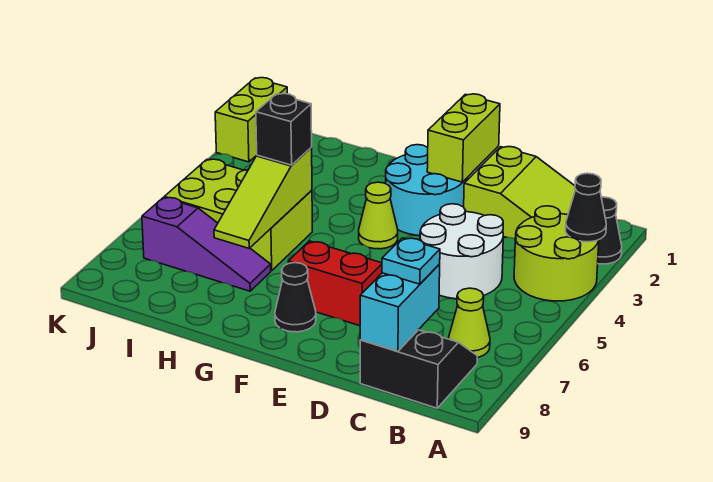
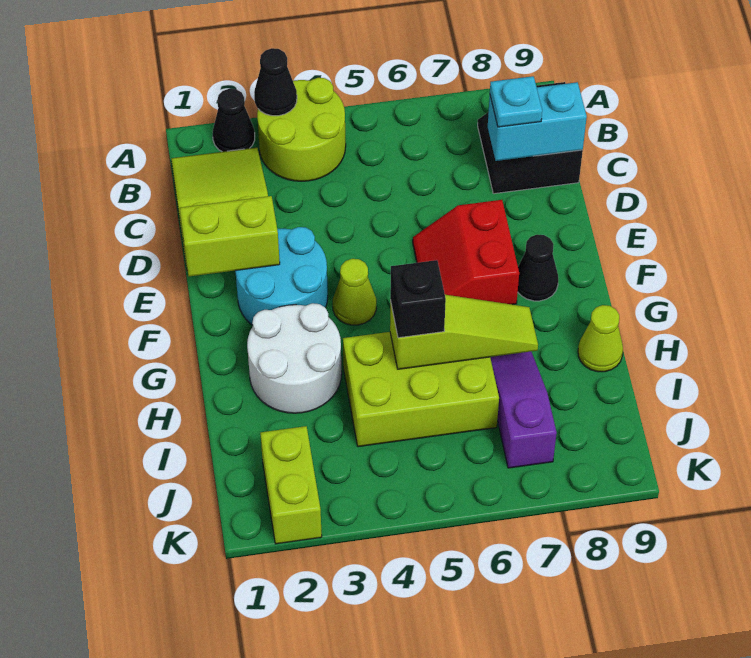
lime cone B7 level 1 -> lime cone H9 level 1
white round brick C4:D5 level 1 -> white round brick G2:H3 level 1
lime brick H5:J6 level 1 -> lime brick H4:I6 level 1
lime brick K1:K2 level 1 -> lime brick J2:K2 level 1

